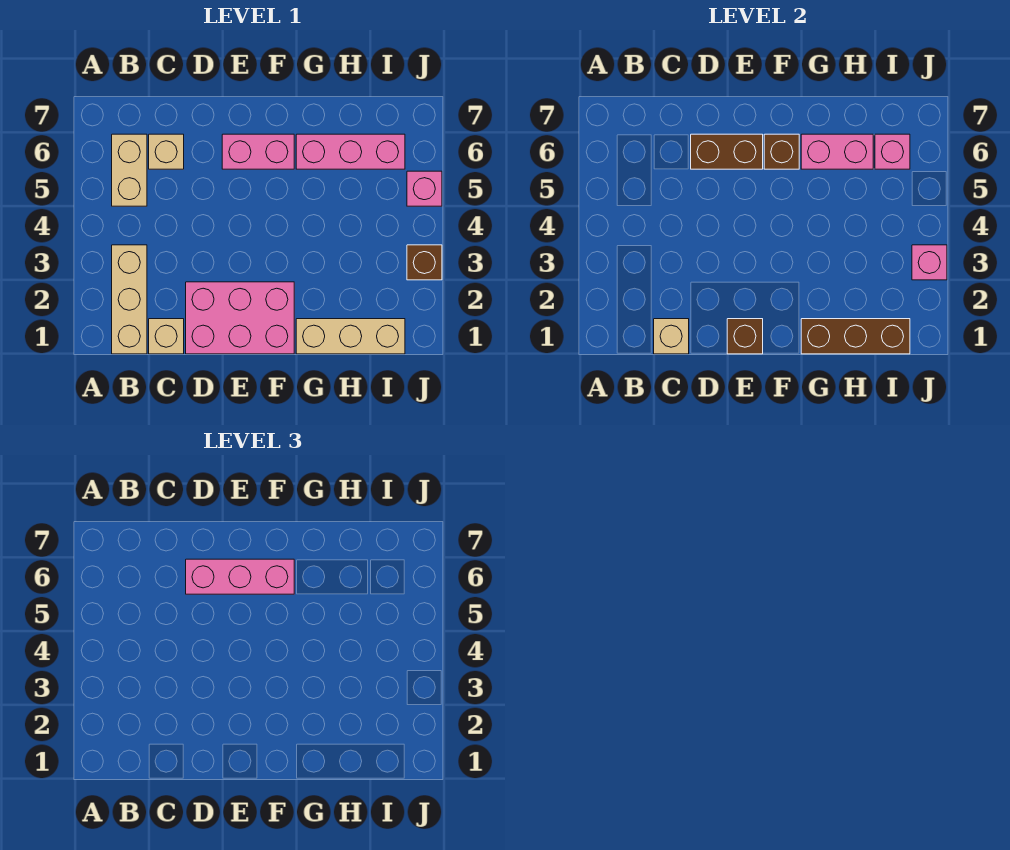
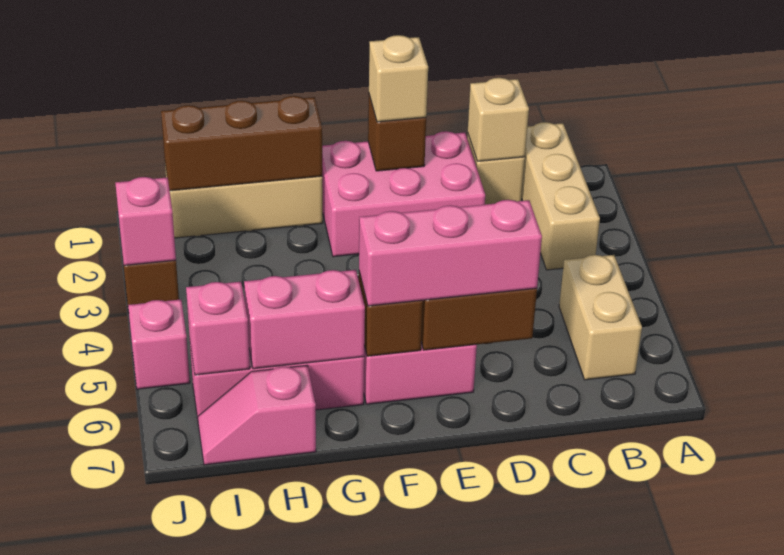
tan brick C6 level 1 -> tan brick E1 level 3
none -> pink slope H7:I7 level 1 top H

